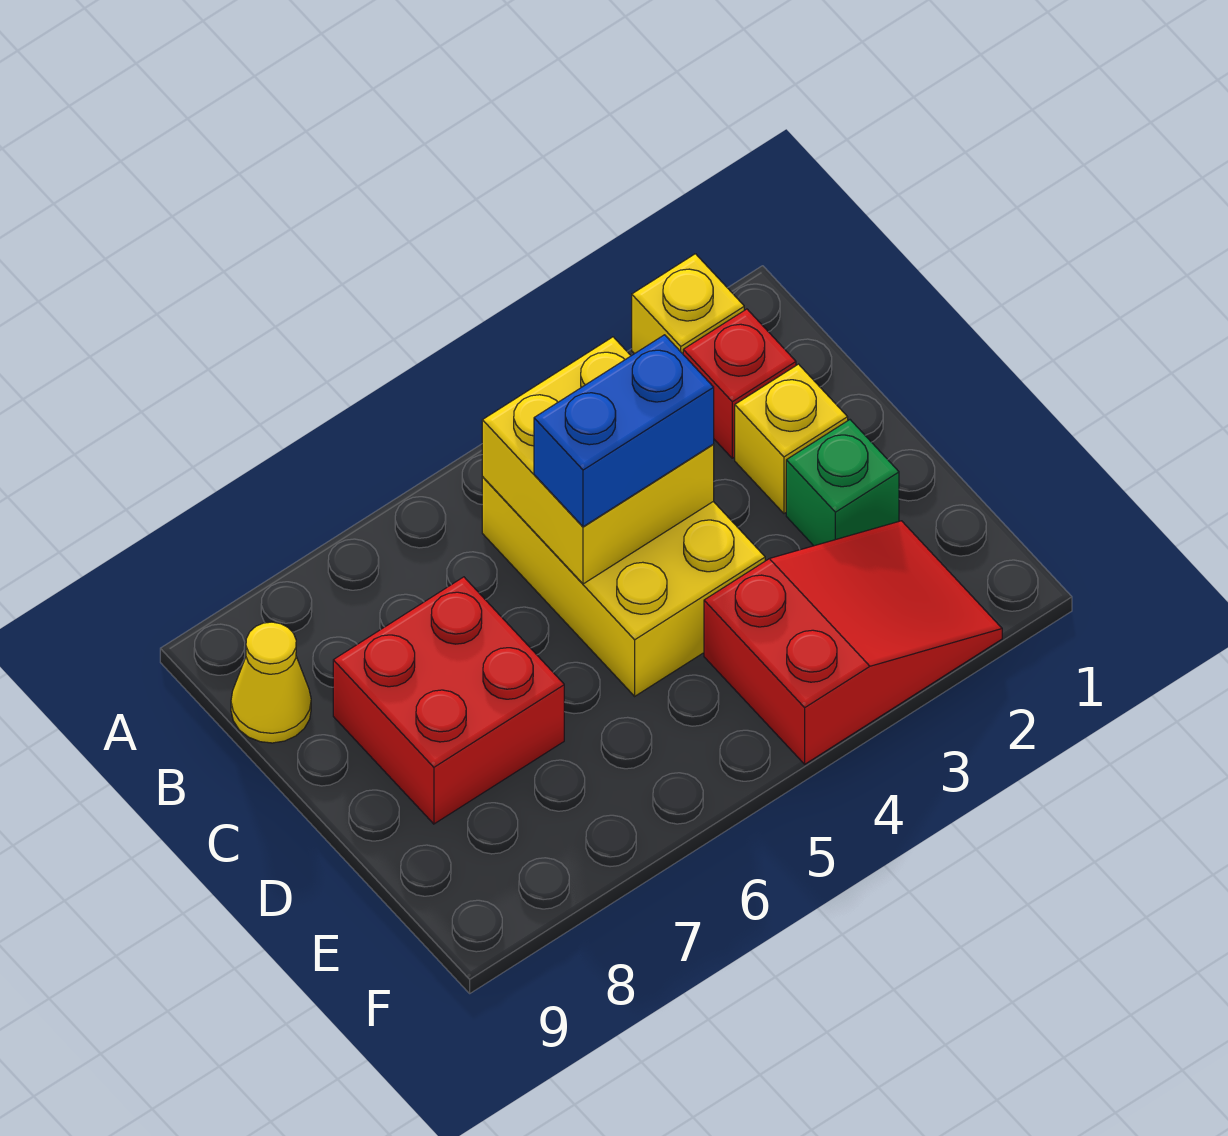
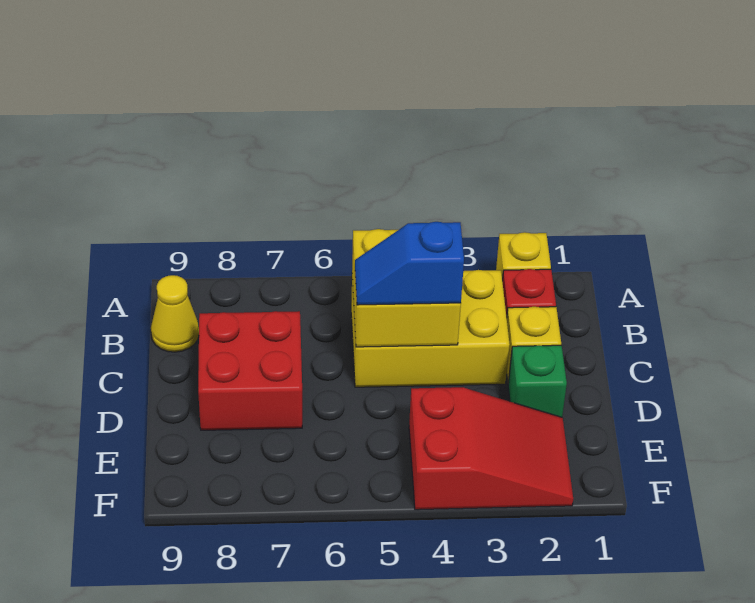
yellow brick B4:D5 level 1 -> yellow brick B3:C5 level 1
blue brick C4:C5 level 3 -> blue slope C4:C5 level 3 top 4

